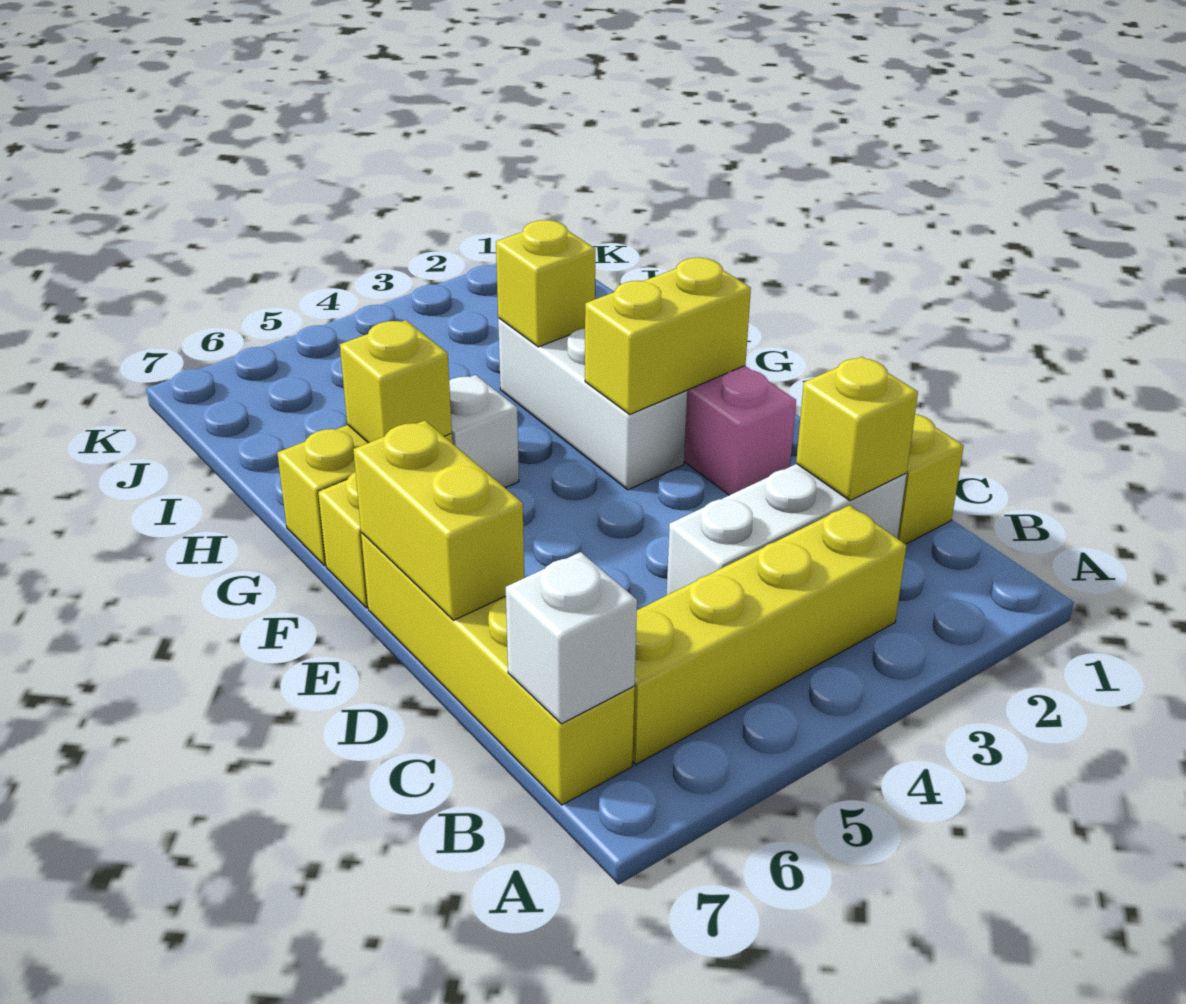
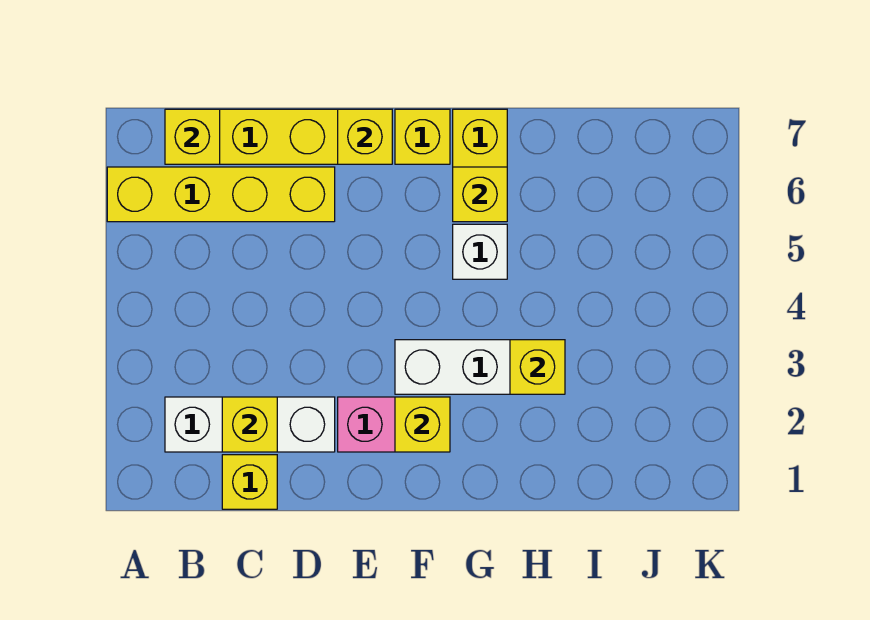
yellow brick B3:B6 level 1 -> yellow brick A6:D6 level 1
white brick B7 level 2 -> yellow brick B7 level 2
white brick C2:C4 level 1 -> white brick B2:D2 level 1
yellow brick D7:E7 level 2 -> yellow brick E7 level 2
yellow brick F2:F3 level 2 -> yellow brick F2 level 2

